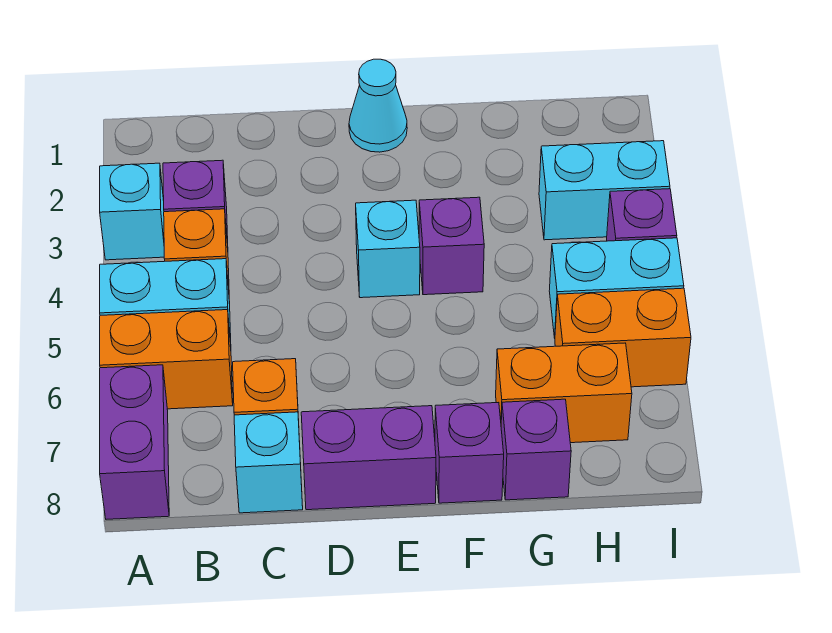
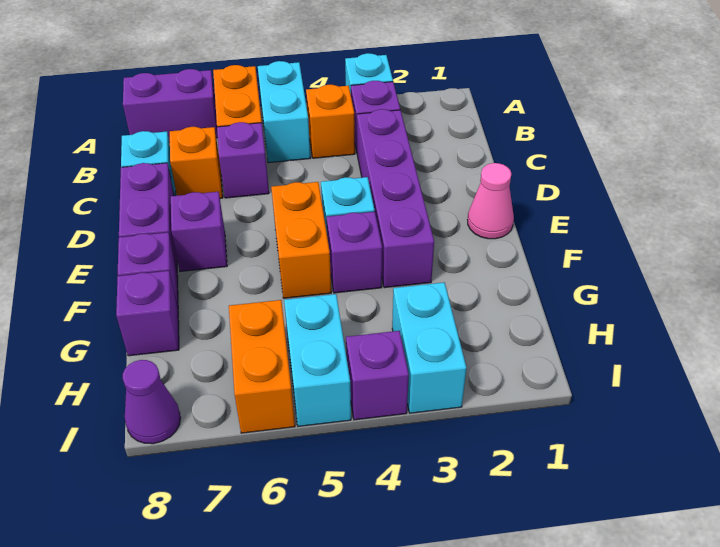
none -> purple brick C3:F3 level 1
none -> purple brick C6 level 1
cyan cone E1 level 1 -> pink cone E1 level 1
none -> purple brick E7 level 1
orange brick G7:H7 level 1 -> orange brick E5:F5 level 1
none -> purple cone I8 level 1

